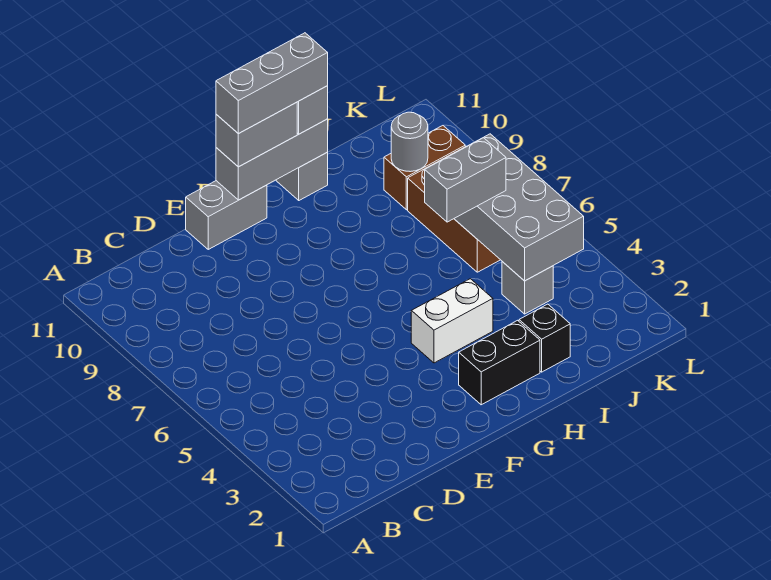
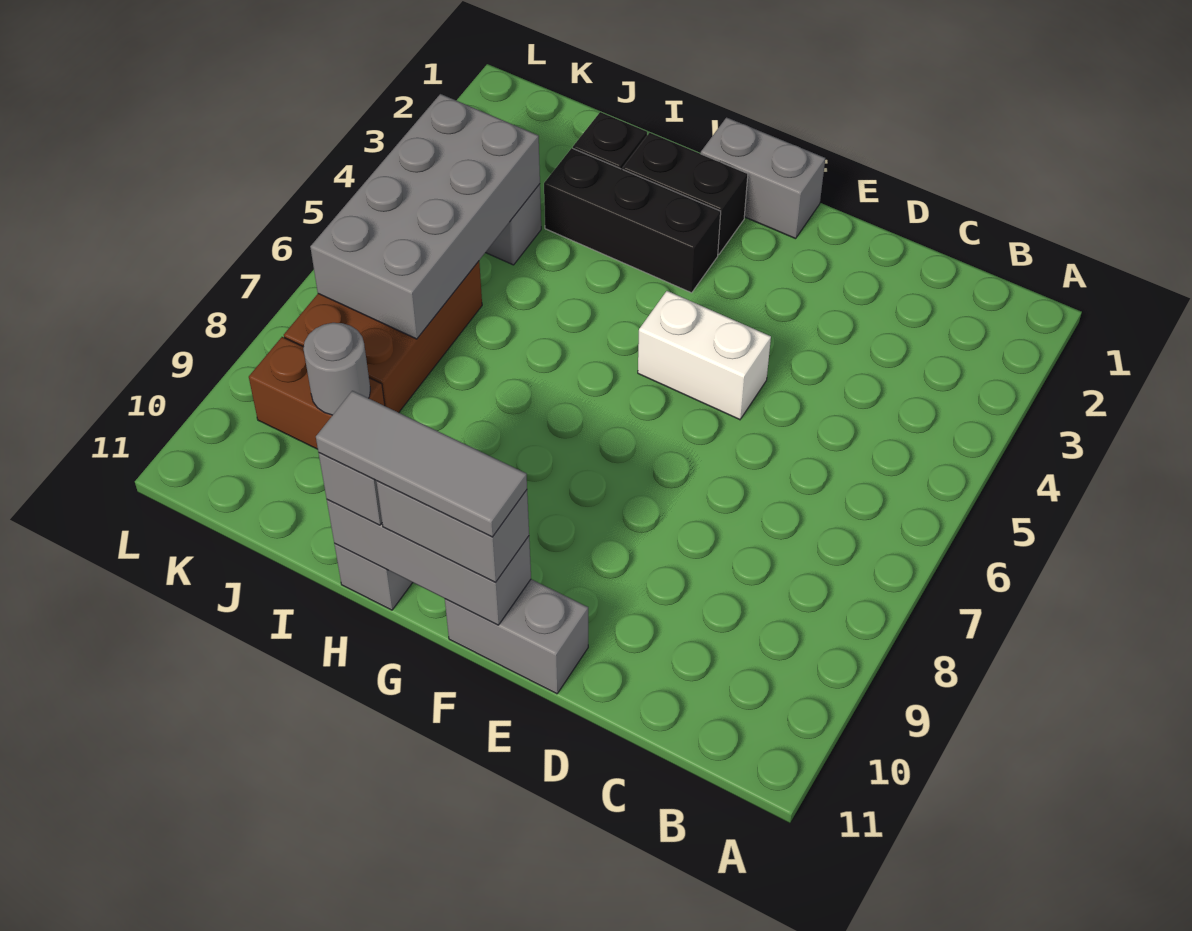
grey brick F11:H11 level 4 -> grey tile F11:H11 level 4
none -> black brick G3:I3 level 1
white brick G4:H4 level 1 -> white brick E5:F5 level 1
grey brick I6:J6 level 3 -> grey brick F1:G1 level 1

